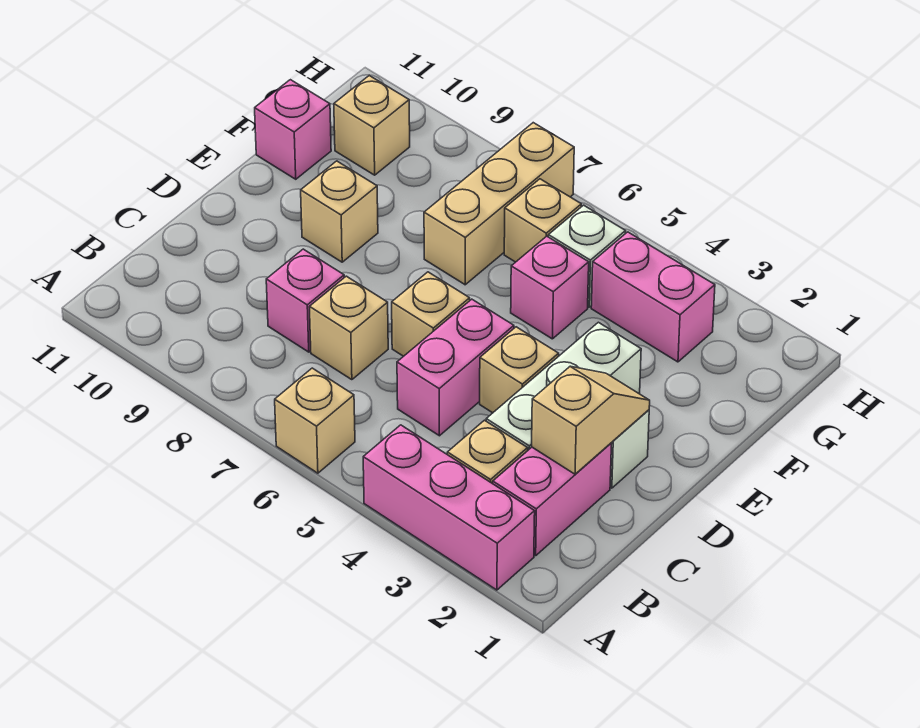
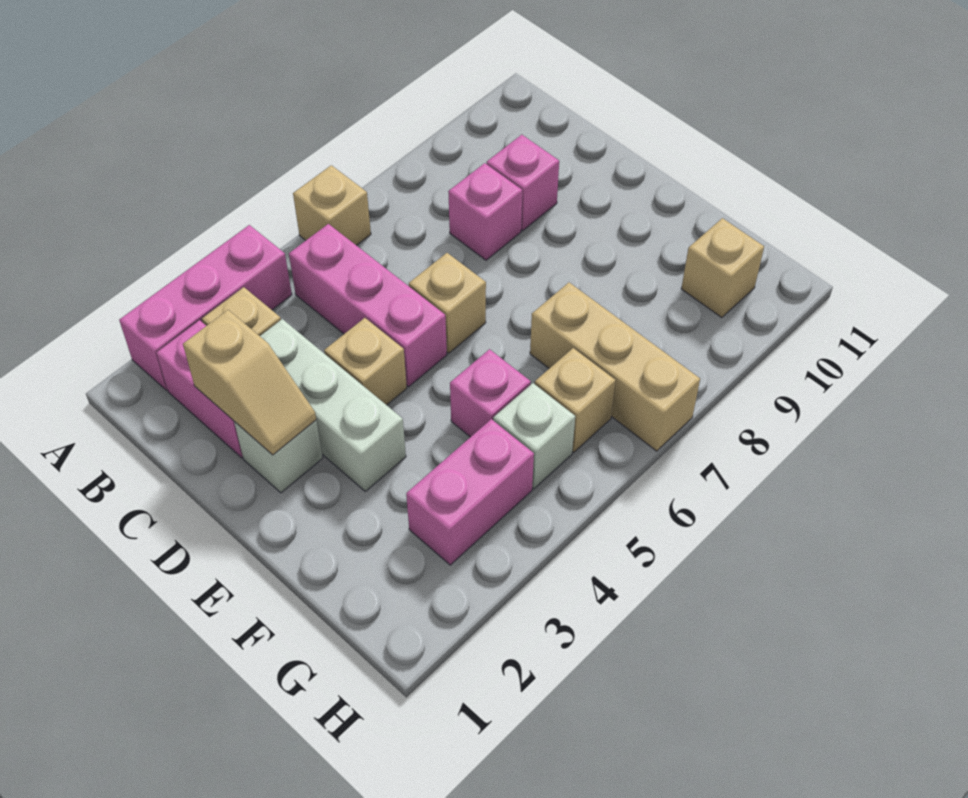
pink brick C5:D5 level 1 -> pink brick B5:D5 level 1
tan brick C7 level 1 -> none
tan brick E9 level 1 -> none
pink brick F11 level 1 -> pink brick C9 level 1

